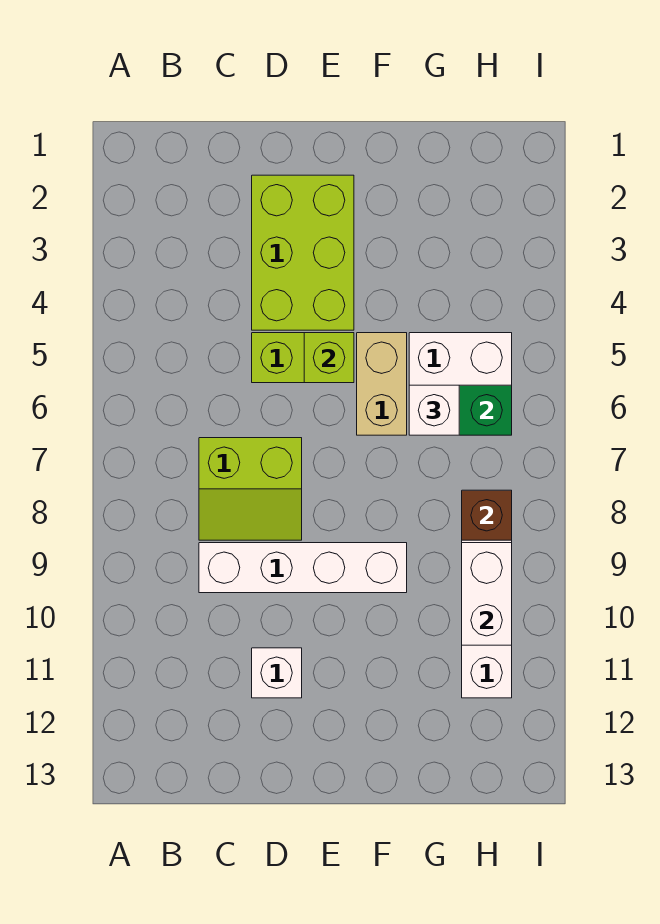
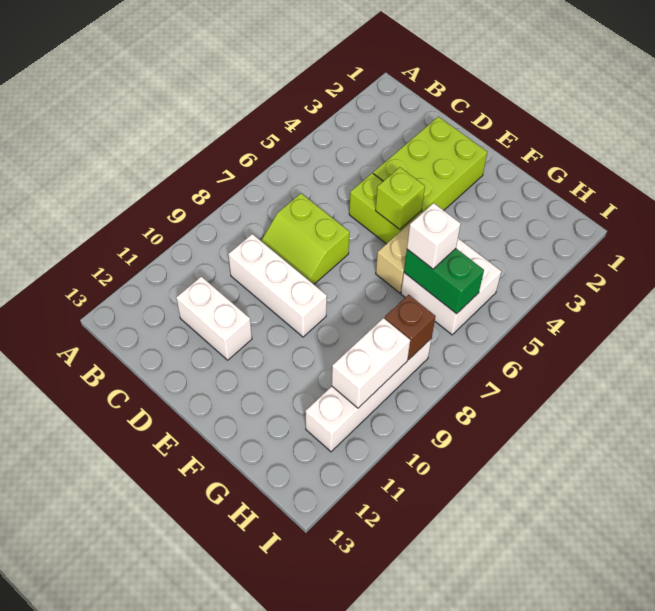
white brick C9:F9 level 1 -> white brick C9:E9 level 1
white brick D11 level 1 -> white brick C11:D11 level 1

